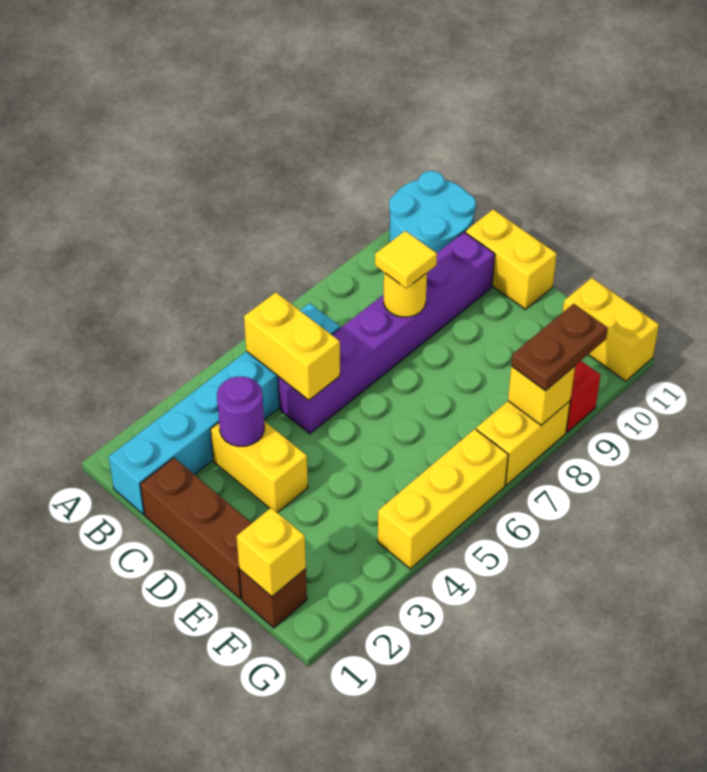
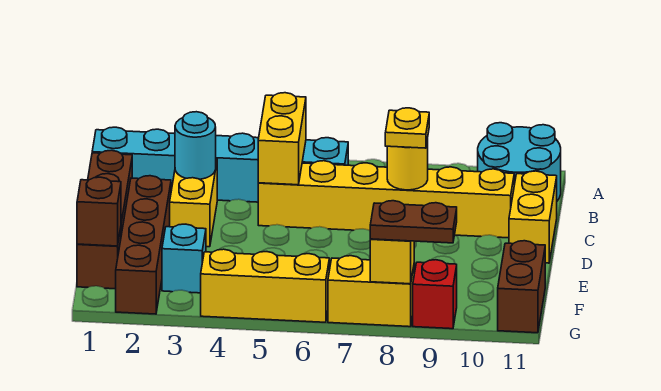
purple round brick C3 level 2 -> cyan round brick C3 level 2
purple brick C5:C10 level 1 -> yellow brick C5:C10 level 1
yellow tile C8 level 3 -> yellow plate C8 level 3
none -> brown brick D2:G2 level 1
yellow brick F1 level 2 -> brown brick F1 level 2
none -> cyan brick F3 level 1
yellow brick F11:G11 level 1 -> brown brick F11:G11 level 1

